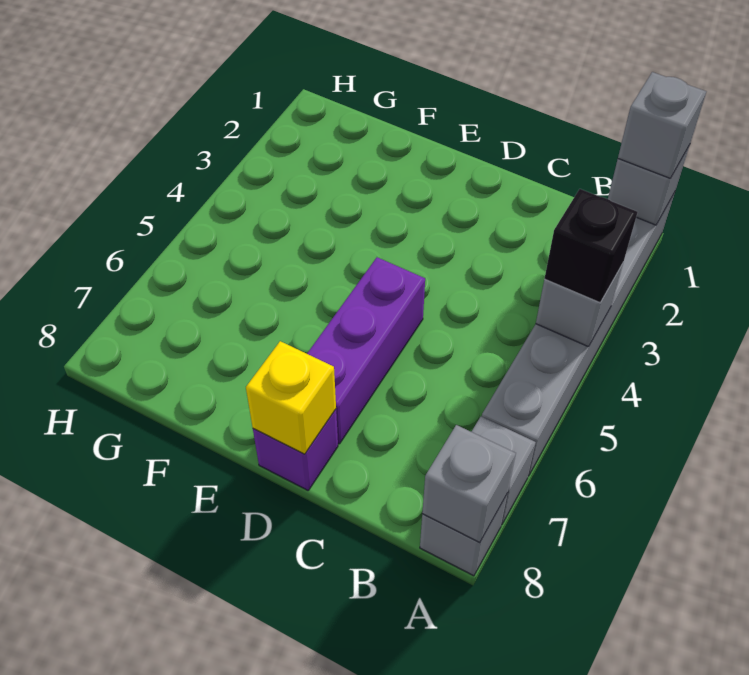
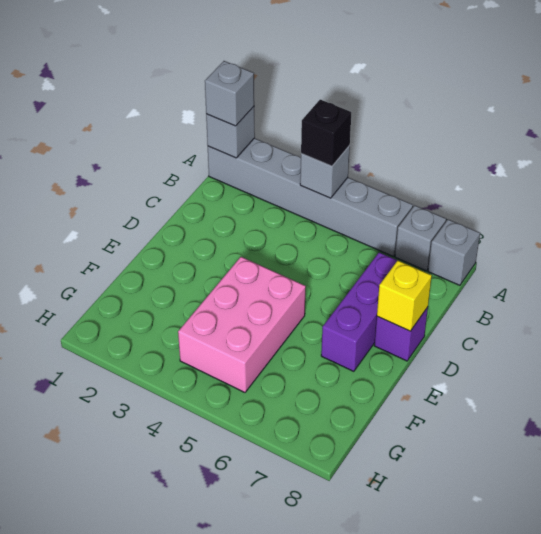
grey brick A8 level 2 -> none
purple brick D5:D7 level 1 -> purple brick C7:E7 level 1
none -> pink brick E4:G5 level 1

